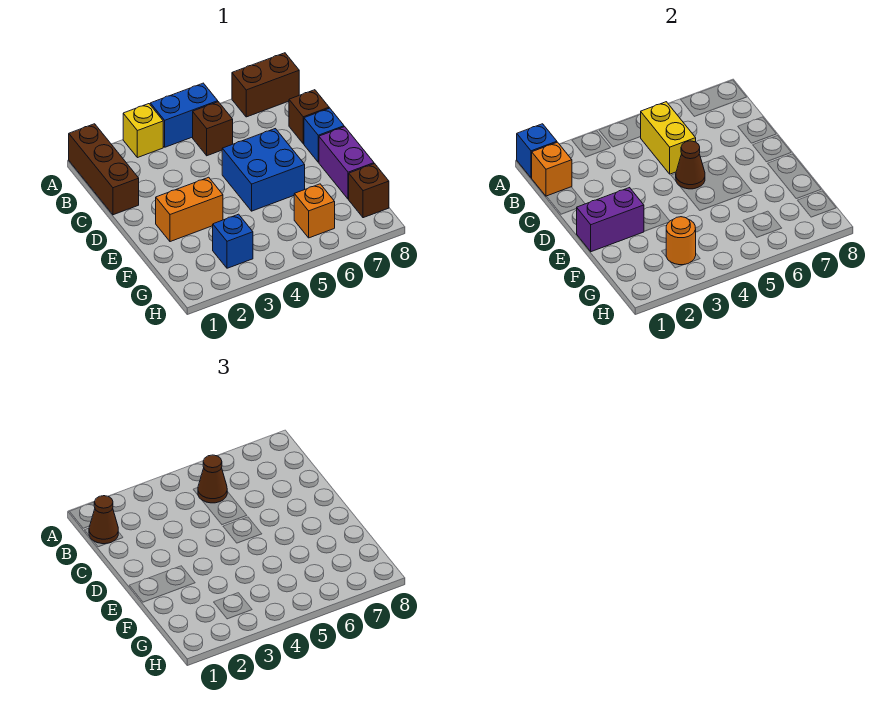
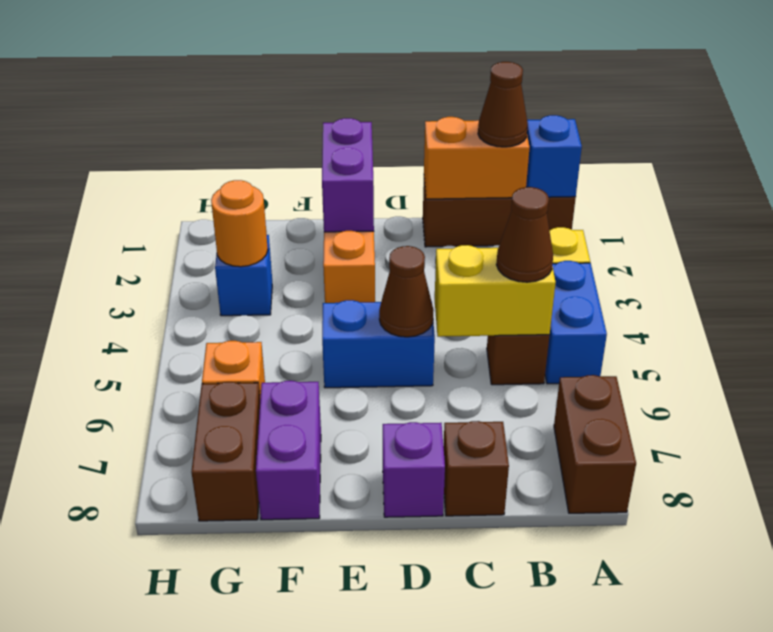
orange brick B1 level 2 -> orange brick B1:C1 level 2
blue brick D5:E6 level 1 -> blue brick D5:E5 level 1
blue brick D8 level 1 -> purple brick D8 level 1
purple brick E8:F8 level 1 -> purple brick F7:F8 level 1
brown brick G8 level 1 -> brown brick G7:G8 level 1

